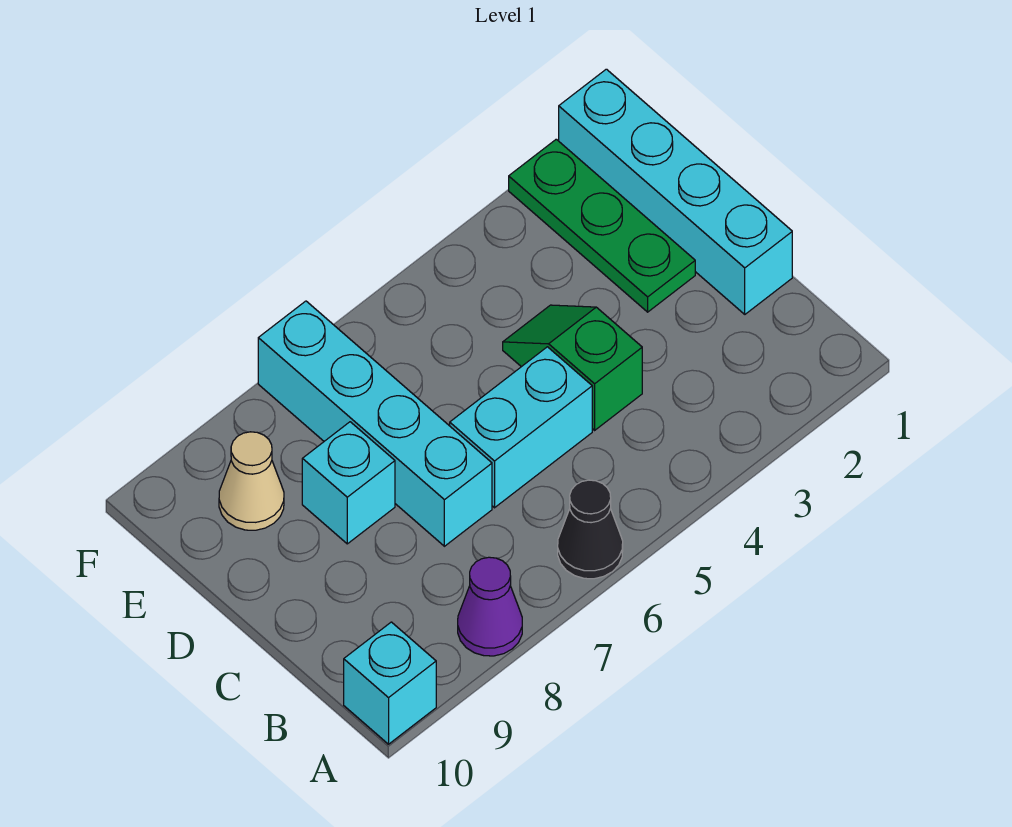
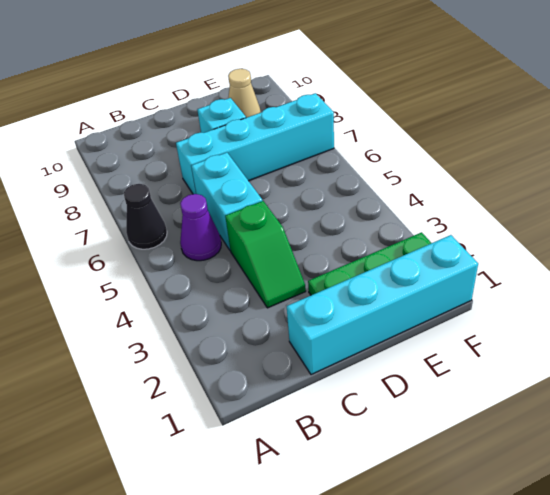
purple cone A8 level 1 -> purple cone B5 level 1
cyan brick A10 level 1 -> none
green slope C4:D4 level 1 top C -> green slope C3:C4 level 1 top 4

